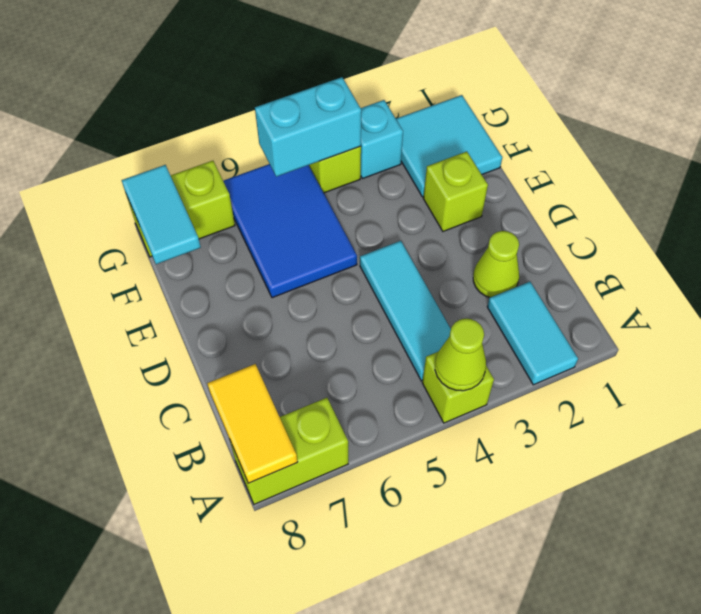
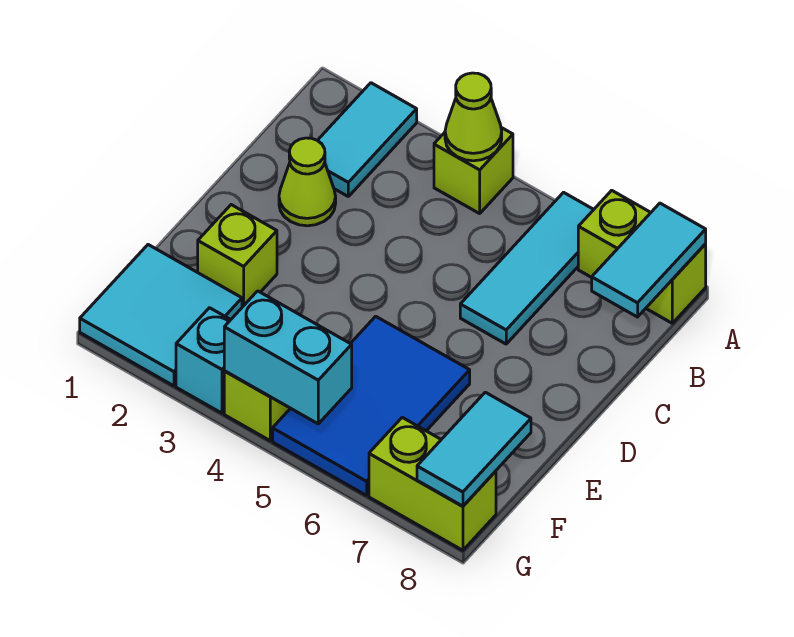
yellow tile A8:B8 level 2 -> cyan tile A8:B8 level 2
cyan tile B4:D4 level 1 -> cyan tile A6:C6 level 1

